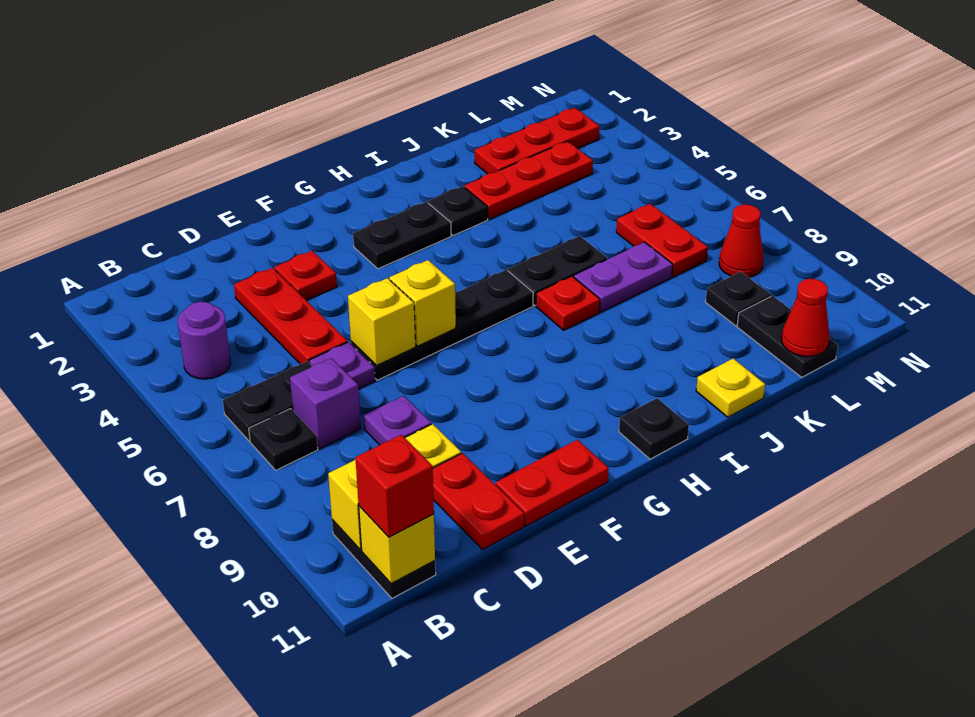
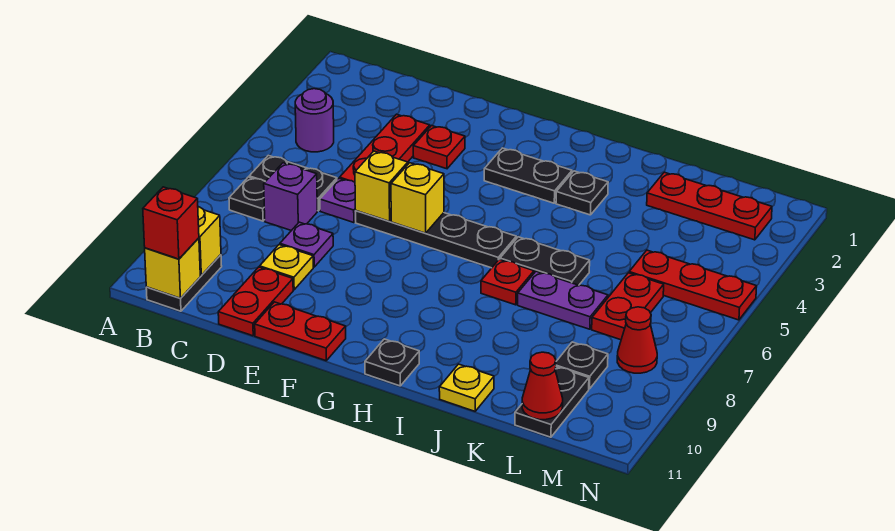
red plate J3:L3 level 1 -> red plate L5:N5 level 1

